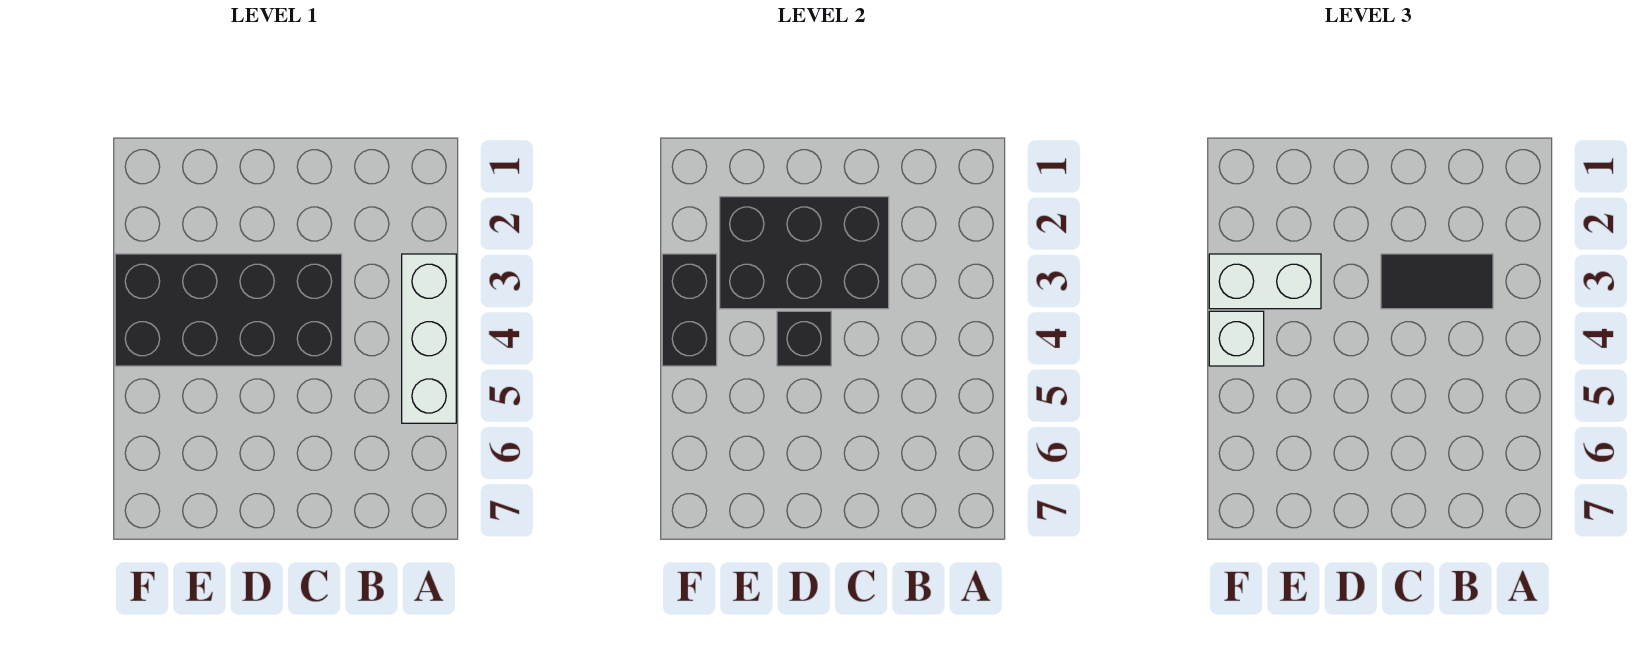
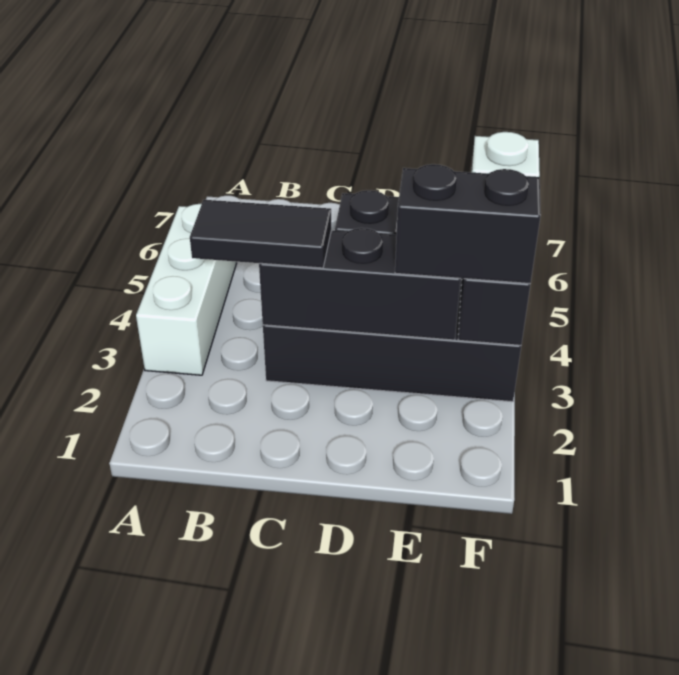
black brick C2:E3 level 2 -> black brick C3:E3 level 2
white brick E3:F3 level 3 -> black brick E3:F3 level 3

